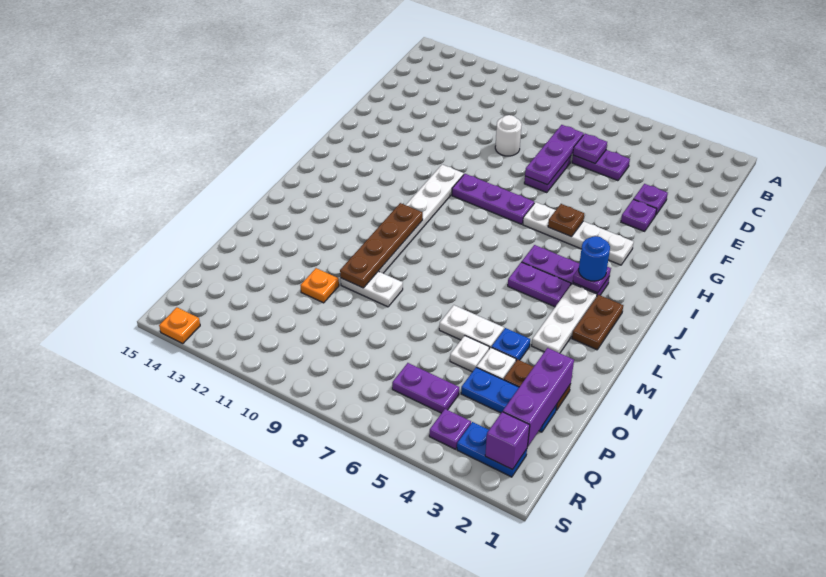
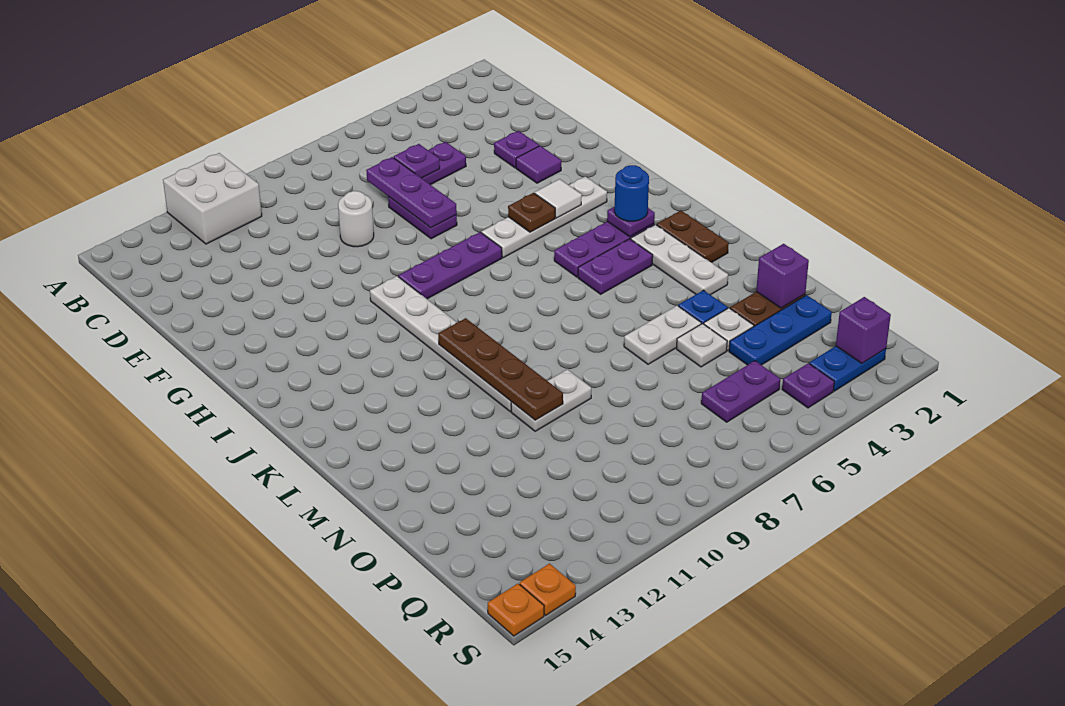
none -> white brick A11:B12 level 1
purple plate F3 level 1 -> purple tile F3 level 1
none -> white tile H4 level 2
purple brick O2:Q2 level 2 -> purple brick O2 level 2
orange plate O11 level 1 -> orange plate S15 level 1

